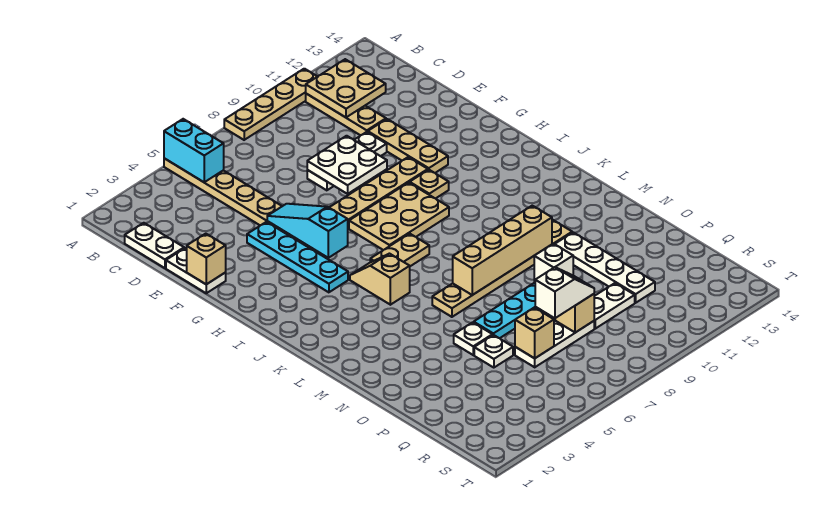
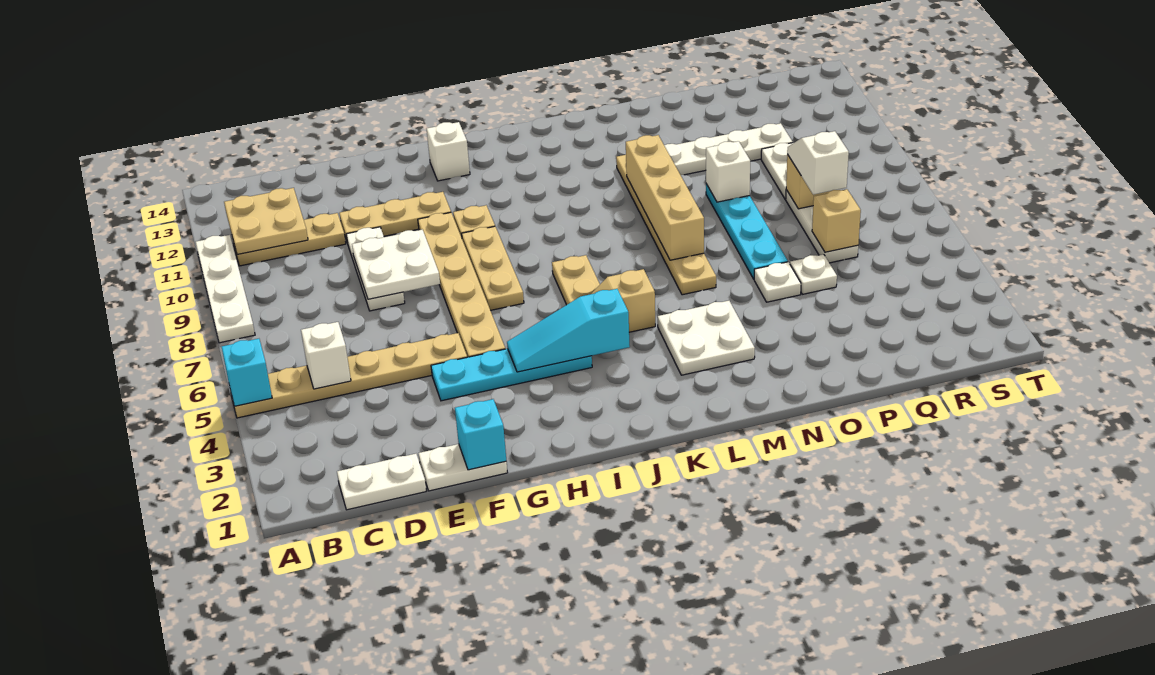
cyan brick A5:B5 level 2 -> cyan brick A5 level 2
tan plate A8:A11 level 1 -> white plate A8:A11 level 1
none -> white brick C5 level 2
tan brick F1 level 2 -> cyan brick F1 level 2
cyan slope F5:H5 level 2 top H -> cyan slope H4:J4 level 2 top J
tan plate H7:I9 level 1 -> tan plate H7:H9 level 1
none -> white brick H13 level 1
none -> white plate L3:M4 level 1

